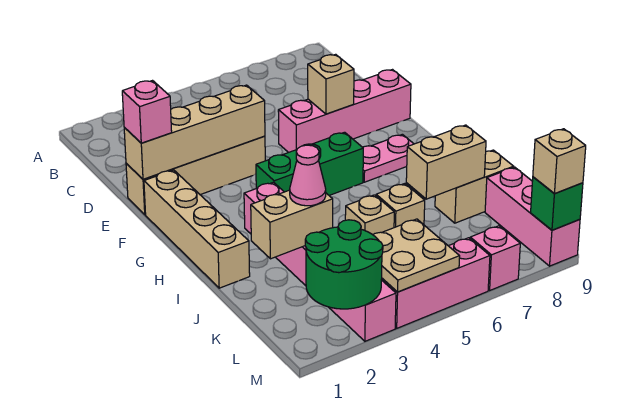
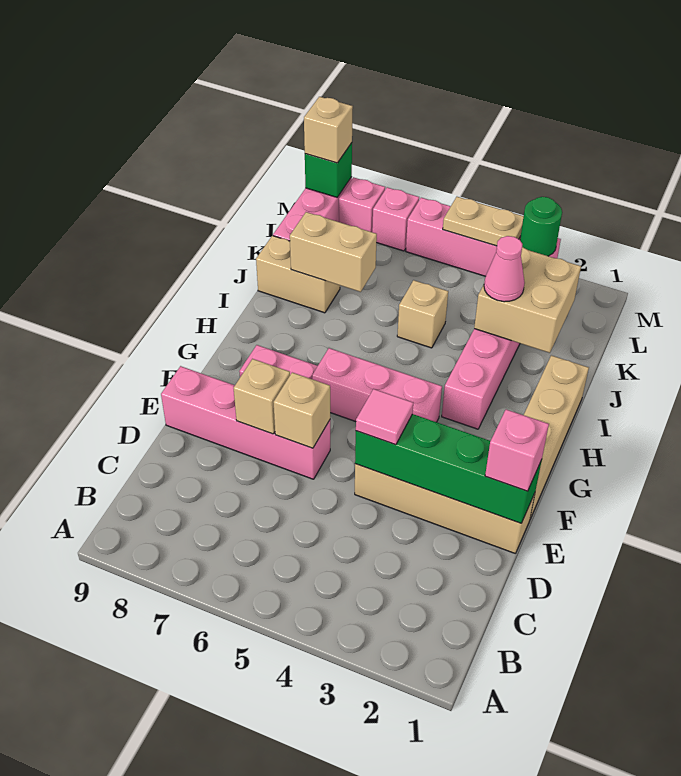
tan brick E1:E4 level 2 -> green brick E1:E4 level 2
none -> pink tile E4 level 3
green brick G4:G6 level 1 -> pink brick G4:G6 level 1
tan brick J2:J3 level 2 -> tan brick J2:K3 level 2
tan brick J6 level 1 -> tan brick E6 level 2
green round brick L2:M3 level 2 -> green round brick M3 level 2
tan plate L4:M5 level 2 -> tan plate M4:M5 level 2
none -> pink brick M8 level 1

